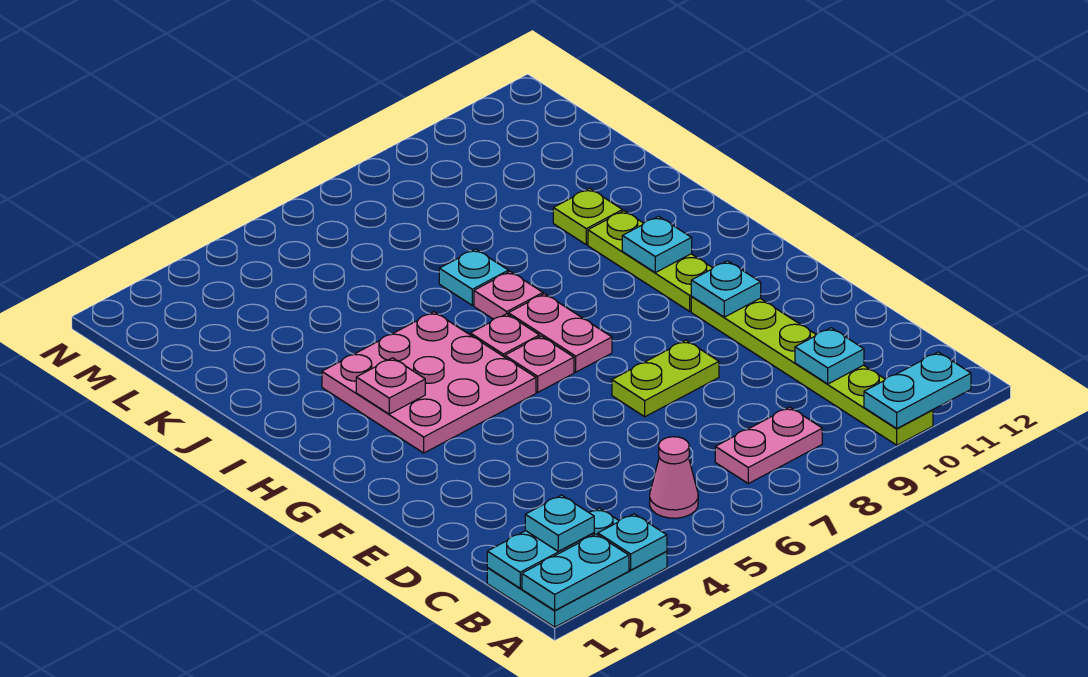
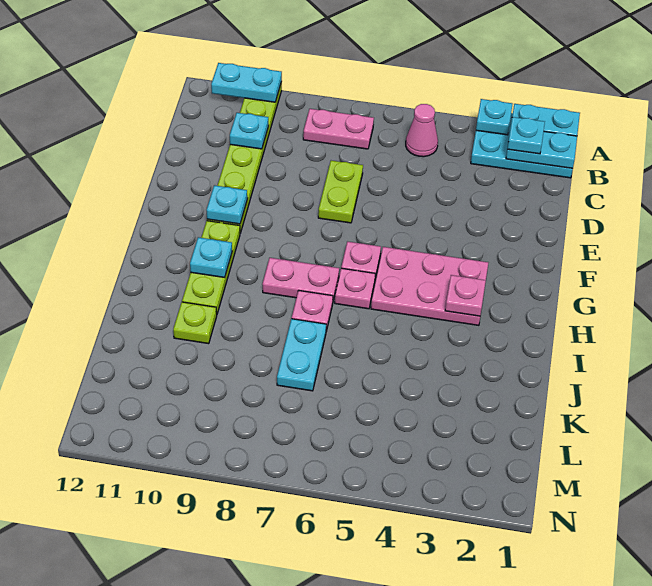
lime plate E7:E8 level 1 -> lime plate D7:E7 level 1
pink plate G3:I5 level 1 -> pink plate G3:H5 level 1
pink plate G7:H7 level 1 -> pink plate H7:H8 level 1
cyan plate J7 level 1 -> cyan plate J7:K7 level 1

